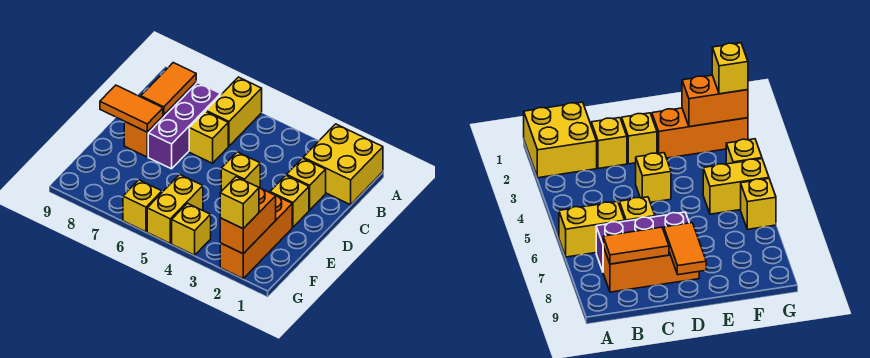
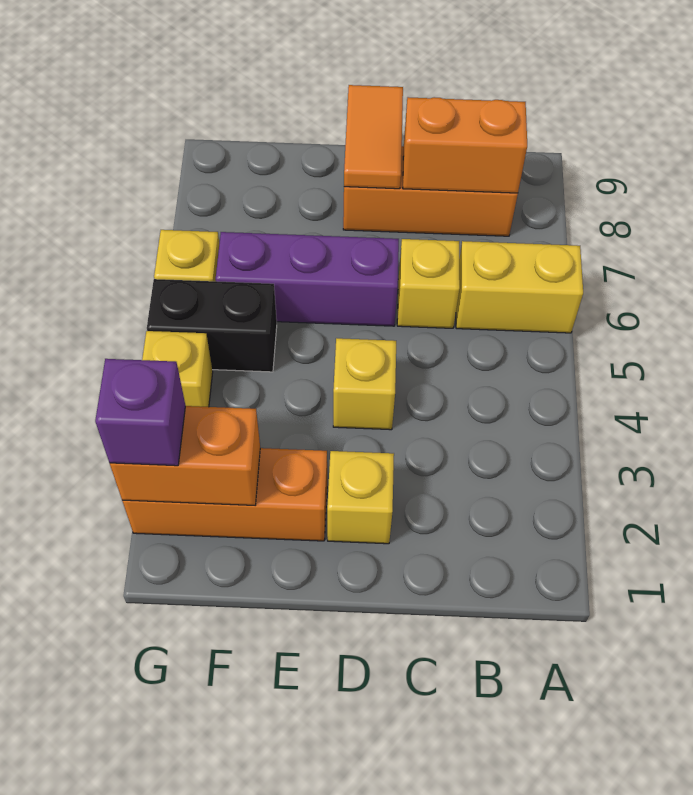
yellow brick A1:B2 level 1 -> none
purple brick B7:D7 level 1 -> purple brick D6:F6 level 1
orange tile B8:C8 level 2 -> orange brick B8:C8 level 2
yellow brick C2 level 1 -> none
yellow brick F5:G5 level 1 -> black brick F5:G5 level 1
yellow brick G2 level 3 -> purple brick G2 level 3

